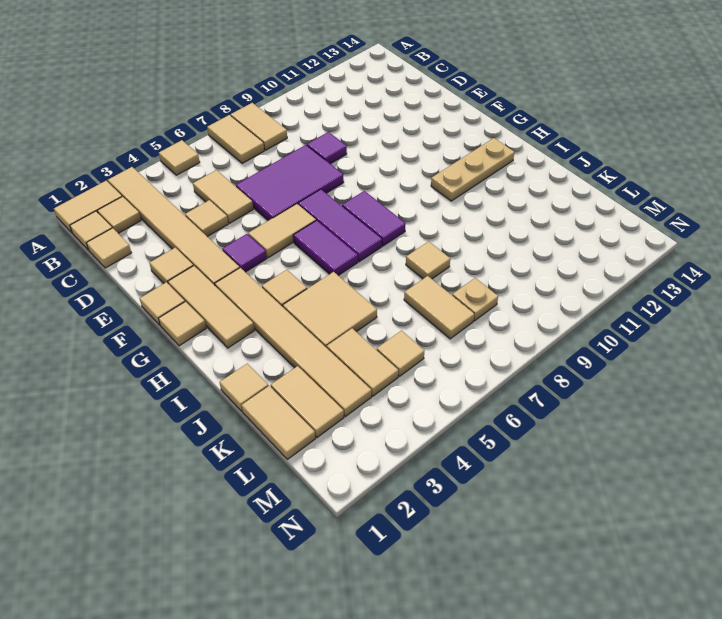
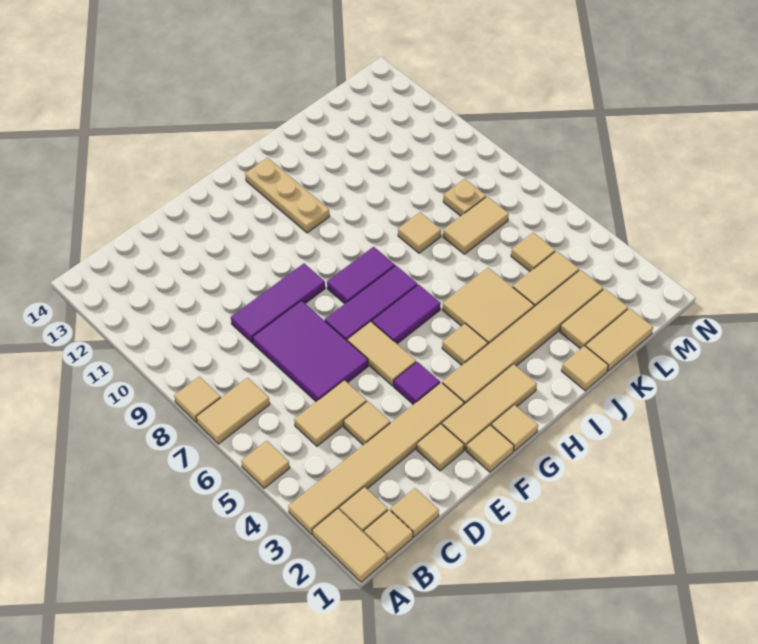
tan tile A8:B8 level 1 -> tan tile A8 level 1
purple tile D9 level 1 -> purple tile D9:F9 level 1

